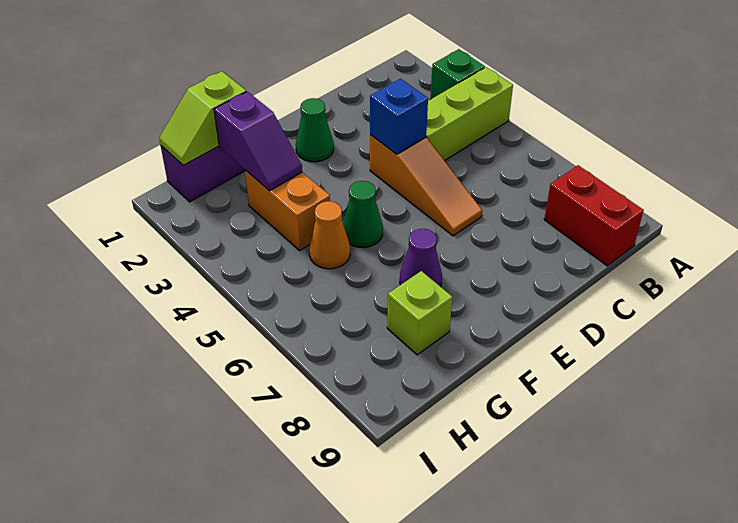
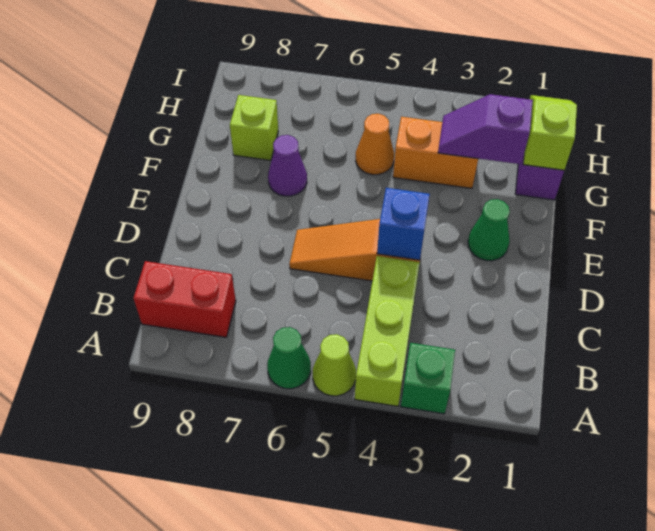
none -> lime cone A5 level 1
green cone F5 level 1 -> green cone A6 level 1

